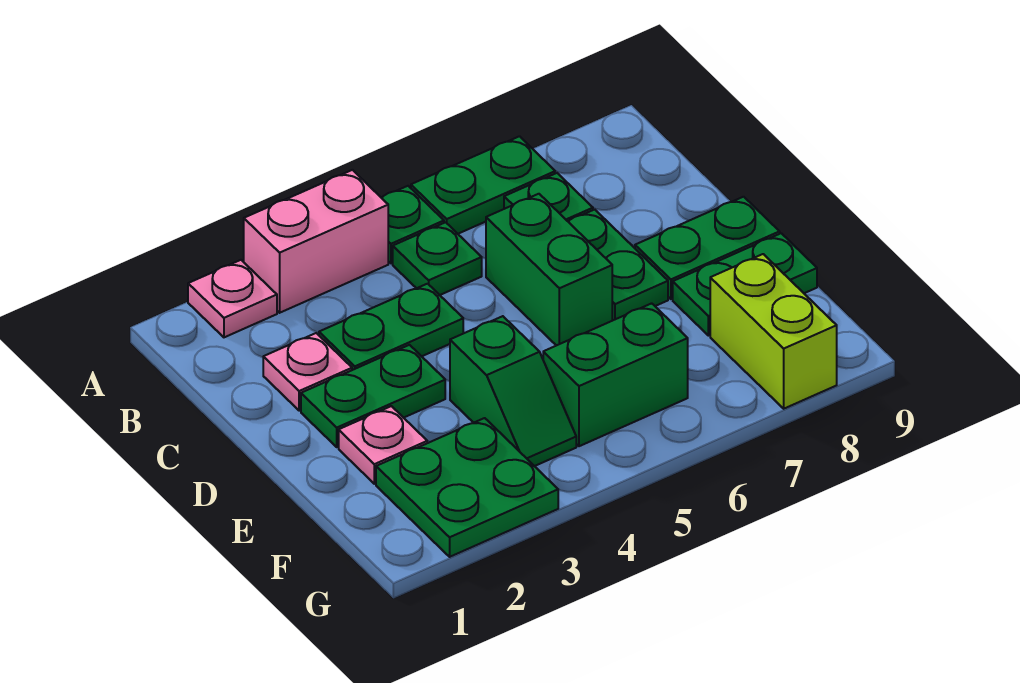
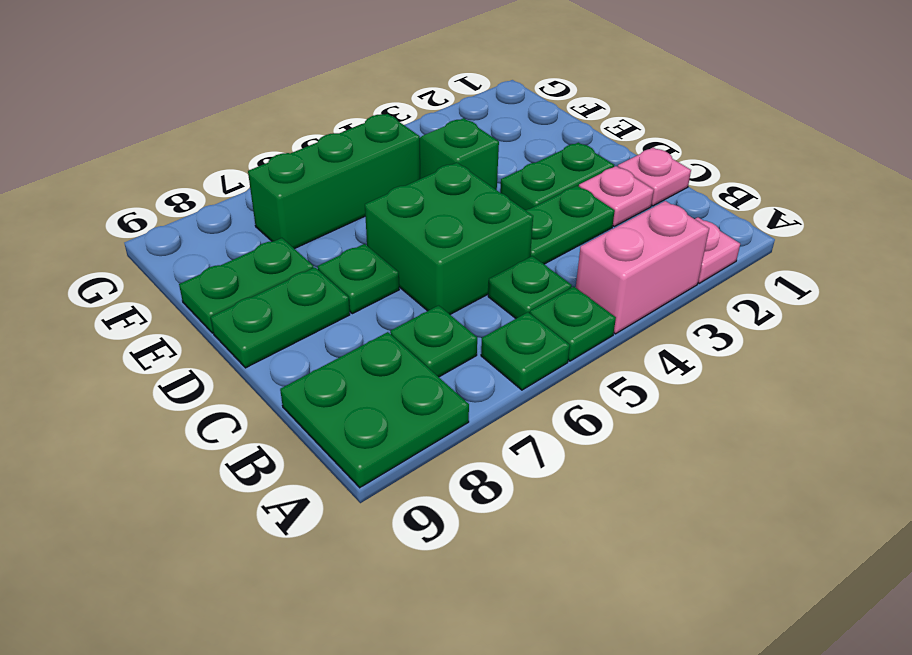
green plate A6:A7 level 1 -> green plate A6 level 1
green brick C6:D6 level 1 -> green brick C5:D6 level 1
green plate C7:D7 level 1 -> green plate D7 level 1
pink plate E2 level 1 -> pink plate C1 level 1
green plate F2:G3 level 1 -> green plate A8:B9 level 1
green brick F5:F6 level 1 -> green brick F5:F7 level 1
lime brick F8:G8 level 1 -> none

